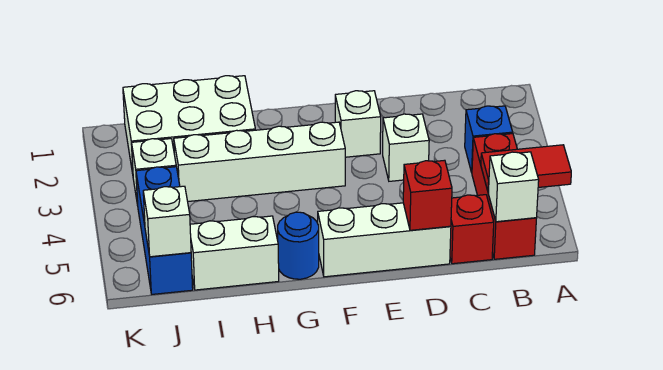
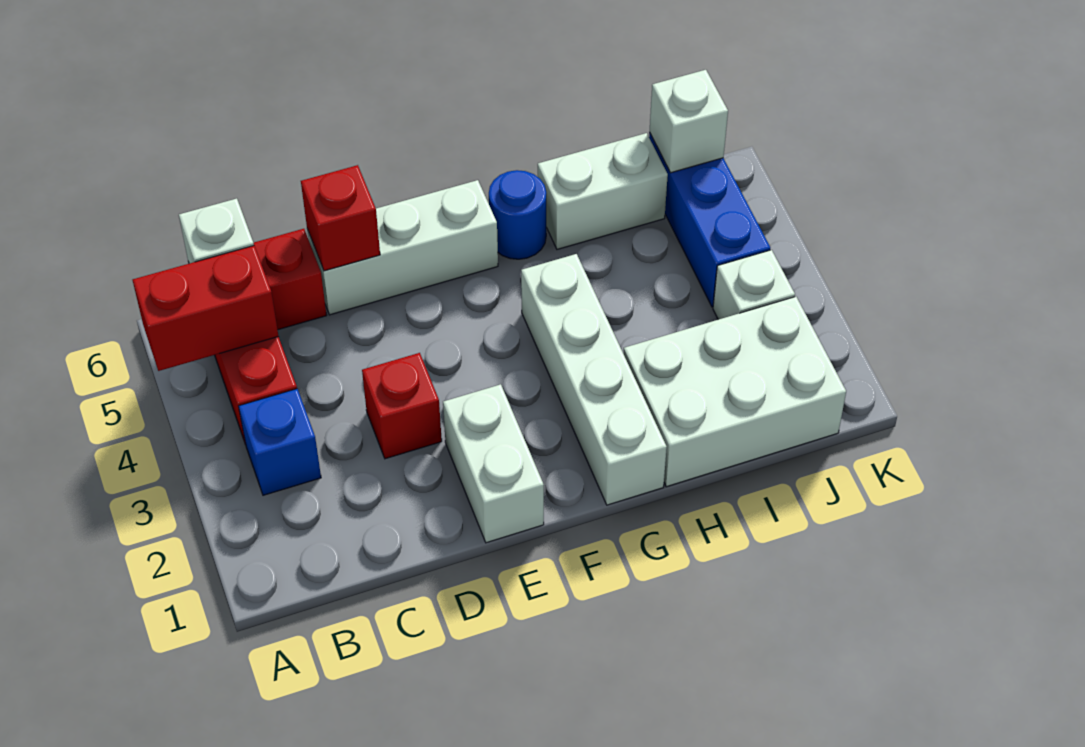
red tile A5:B5 level 2 -> red brick A5:B5 level 2
white brick D3 level 1 -> red brick D3 level 1
white brick E2 level 1 -> white brick E1:E2 level 1
white brick F3:I3 level 1 -> white brick G1:G4 level 1

